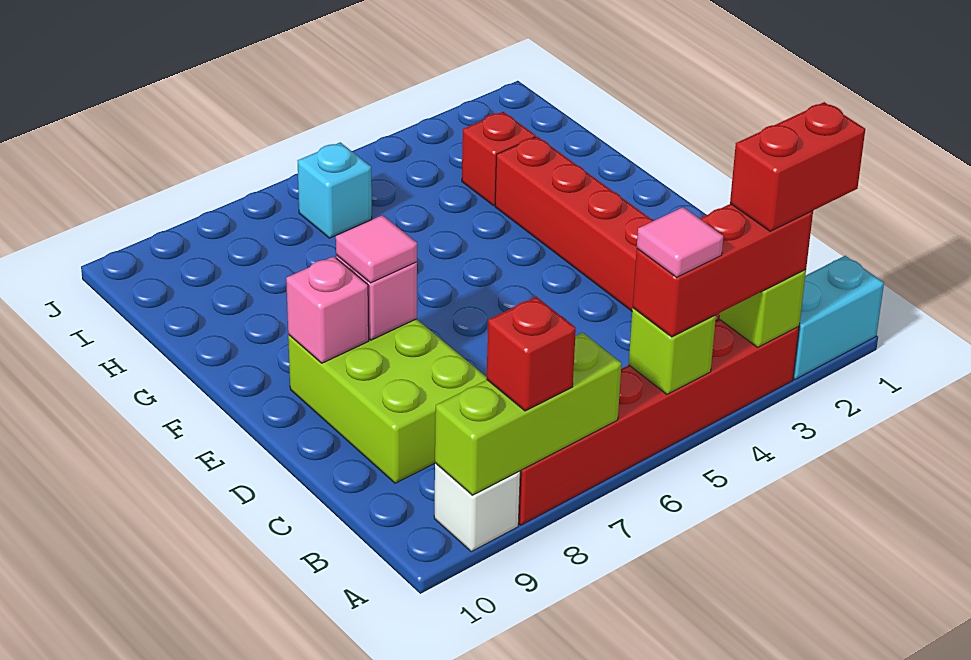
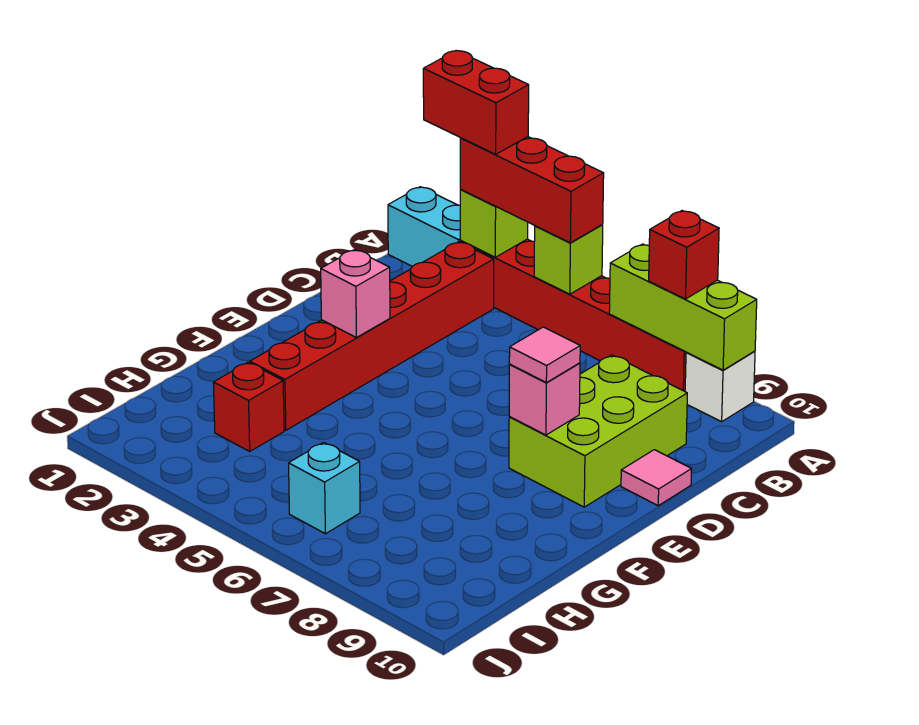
pink tile A5 level 4 -> pink tile D10 level 1
pink brick E9 level 2 -> pink brick E3 level 2

